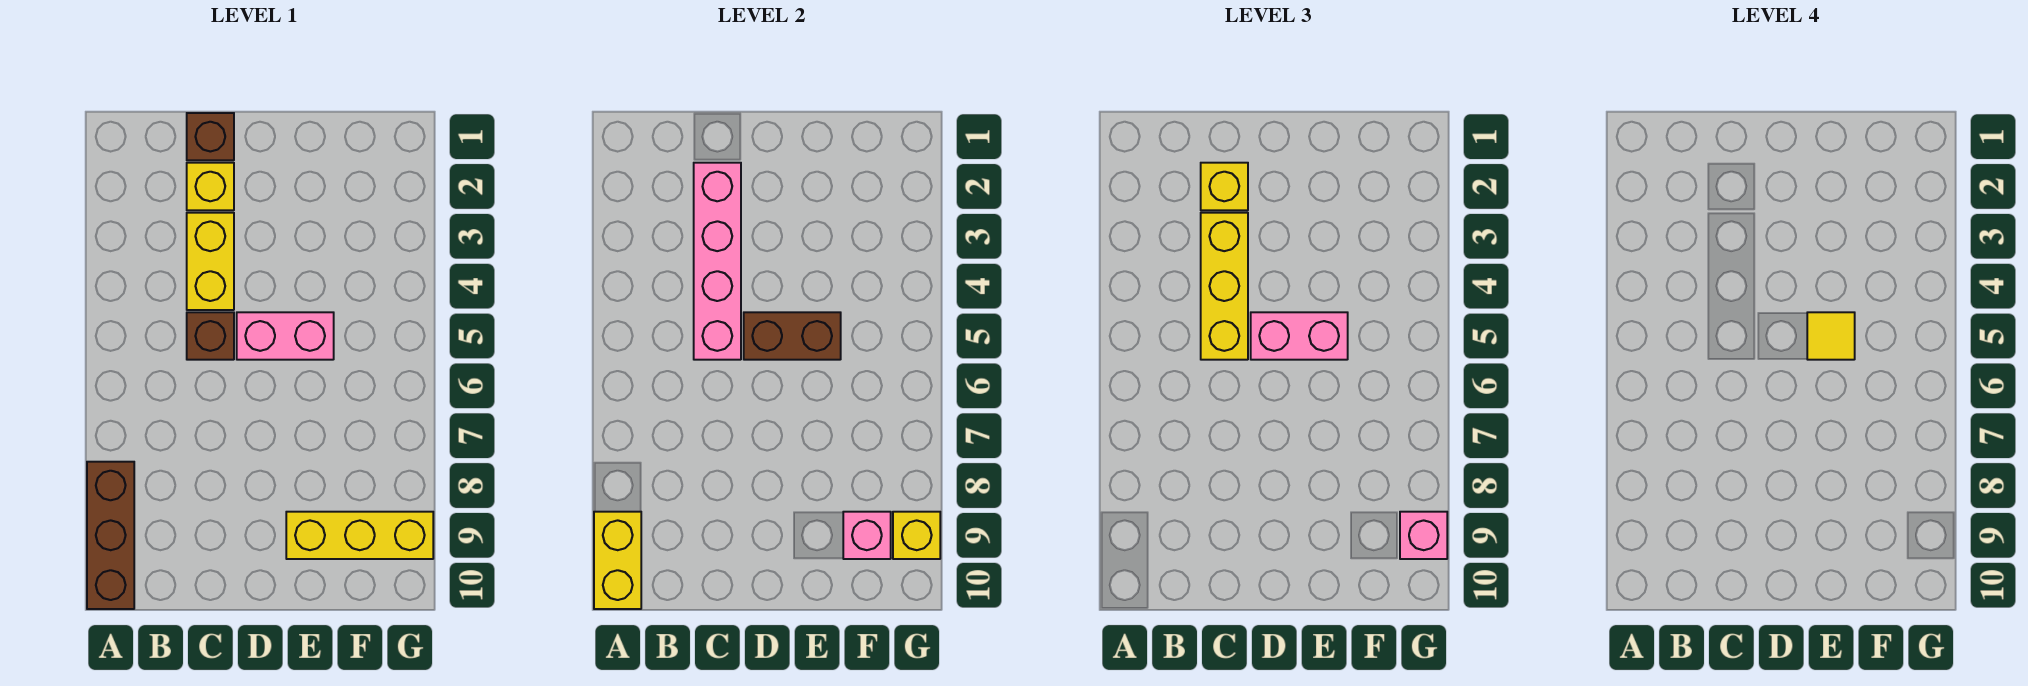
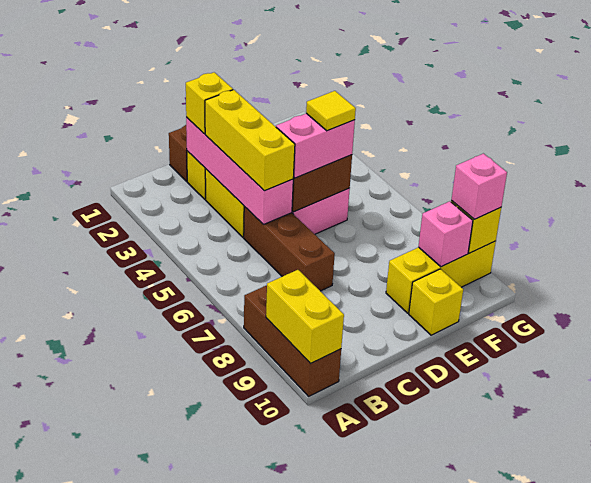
brown brick C5 level 1 -> brown brick C5:C7 level 1
none -> yellow brick E10 level 1

